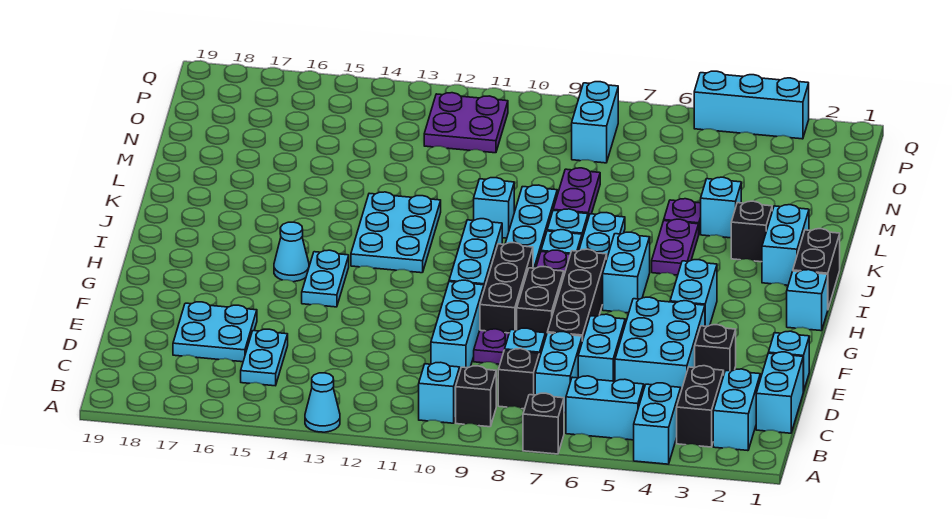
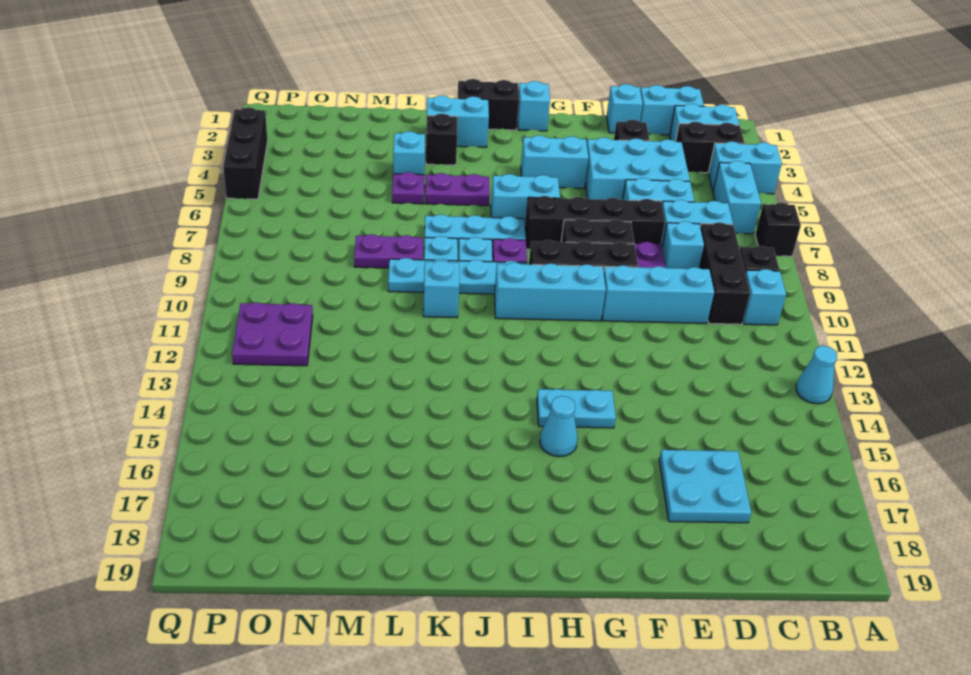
black brick C8 level 1 -> black brick C8:C10 level 1
cyan plate C15:D15 level 1 -> none
cyan plate I12:K13 level 1 -> none
cyan brick O8:P8 level 1 -> none
cyan brick Q3:Q5 level 1 -> black brick Q3:Q5 level 1

